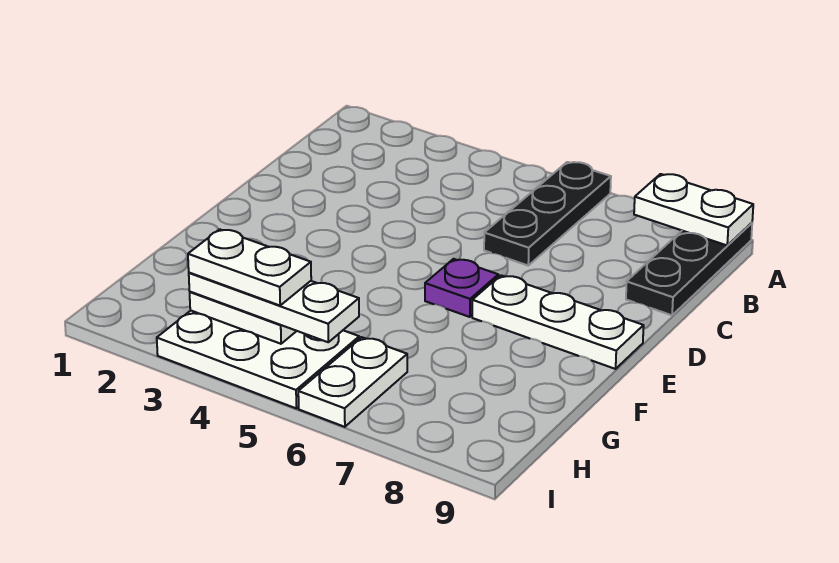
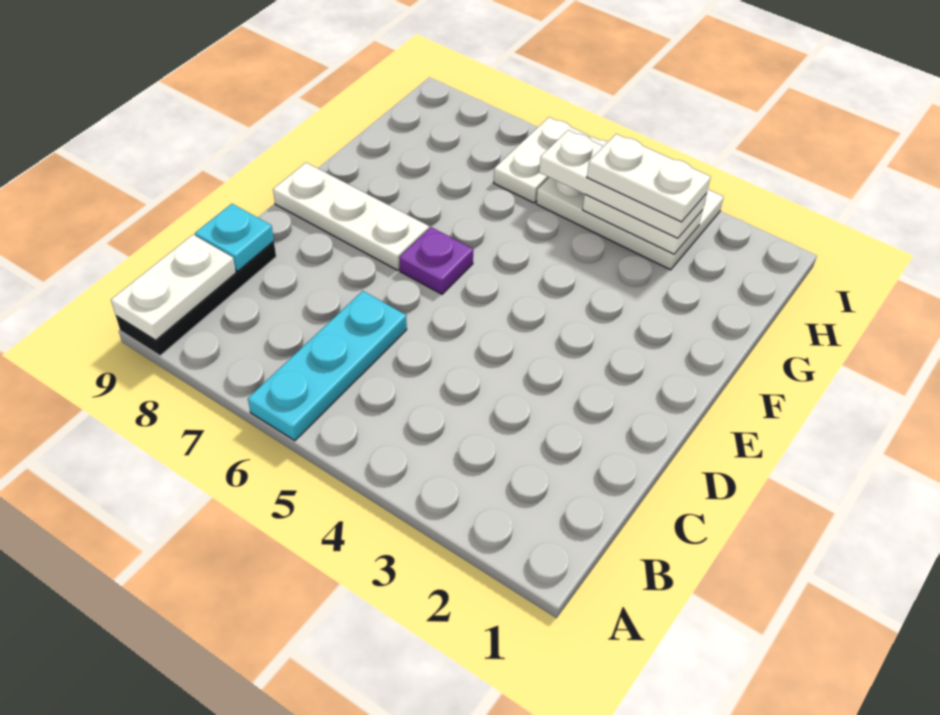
black plate A6:C6 level 1 -> cyan plate A6:C6 level 1
white plate A8:A9 level 2 -> white plate A9:B9 level 2
none -> cyan plate C9 level 2

